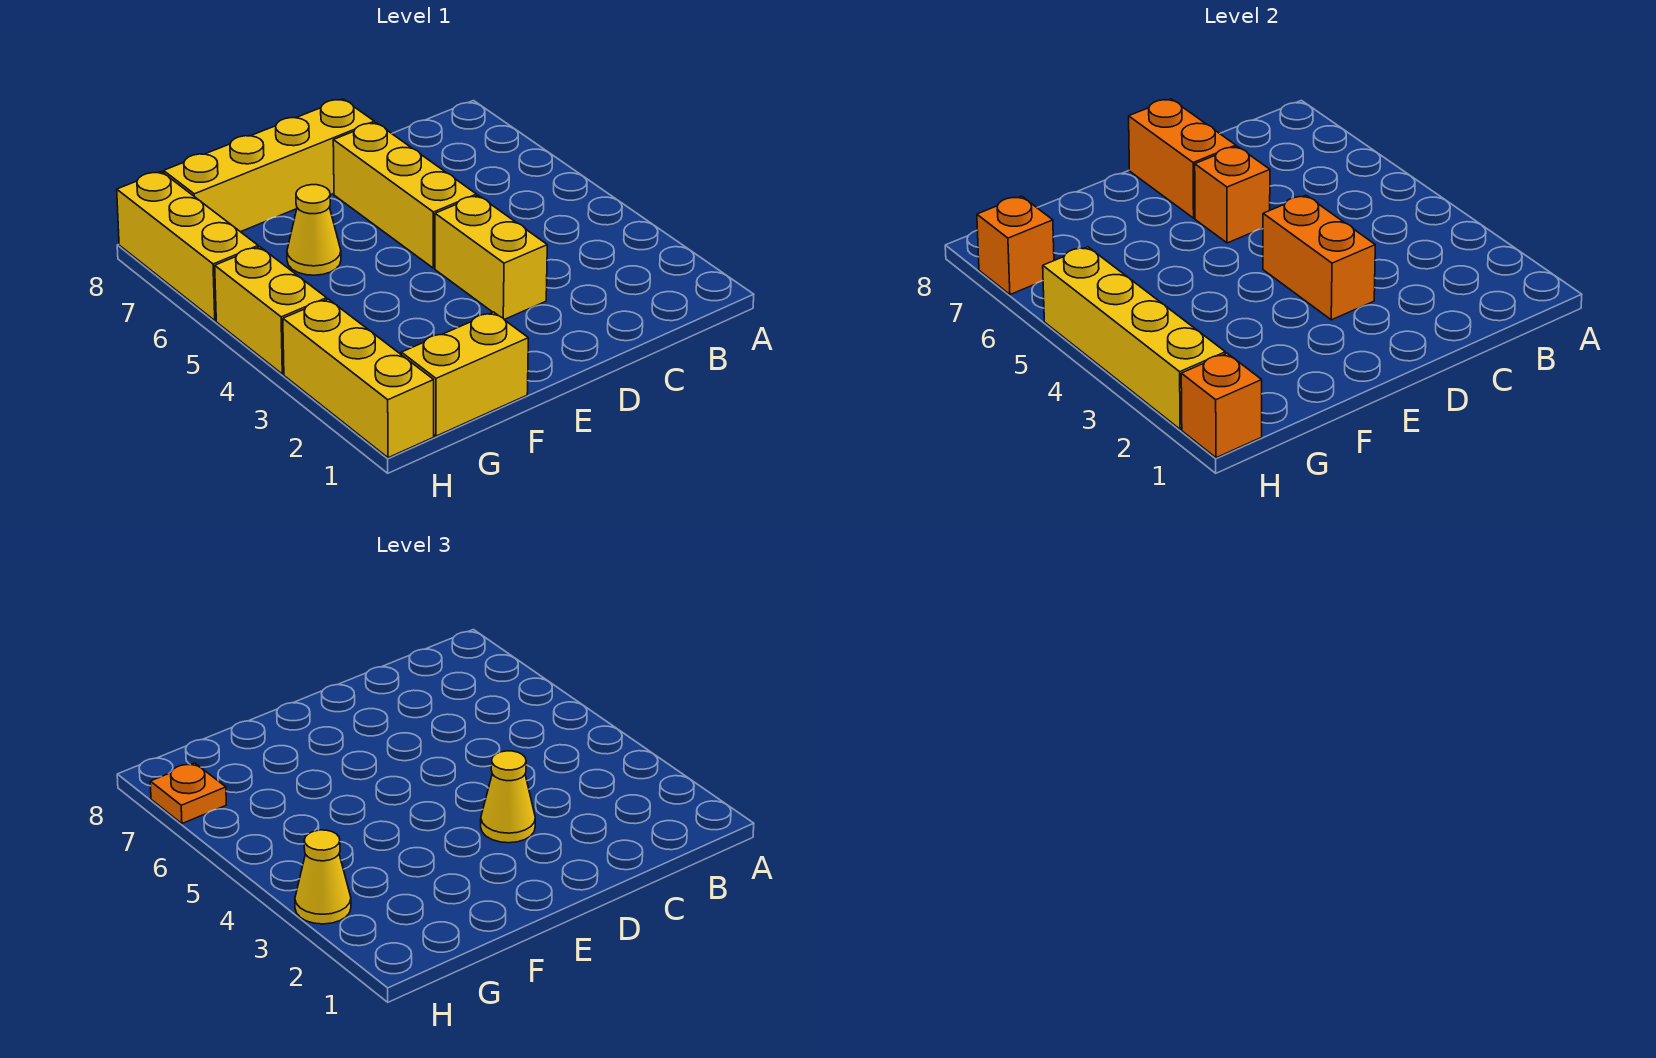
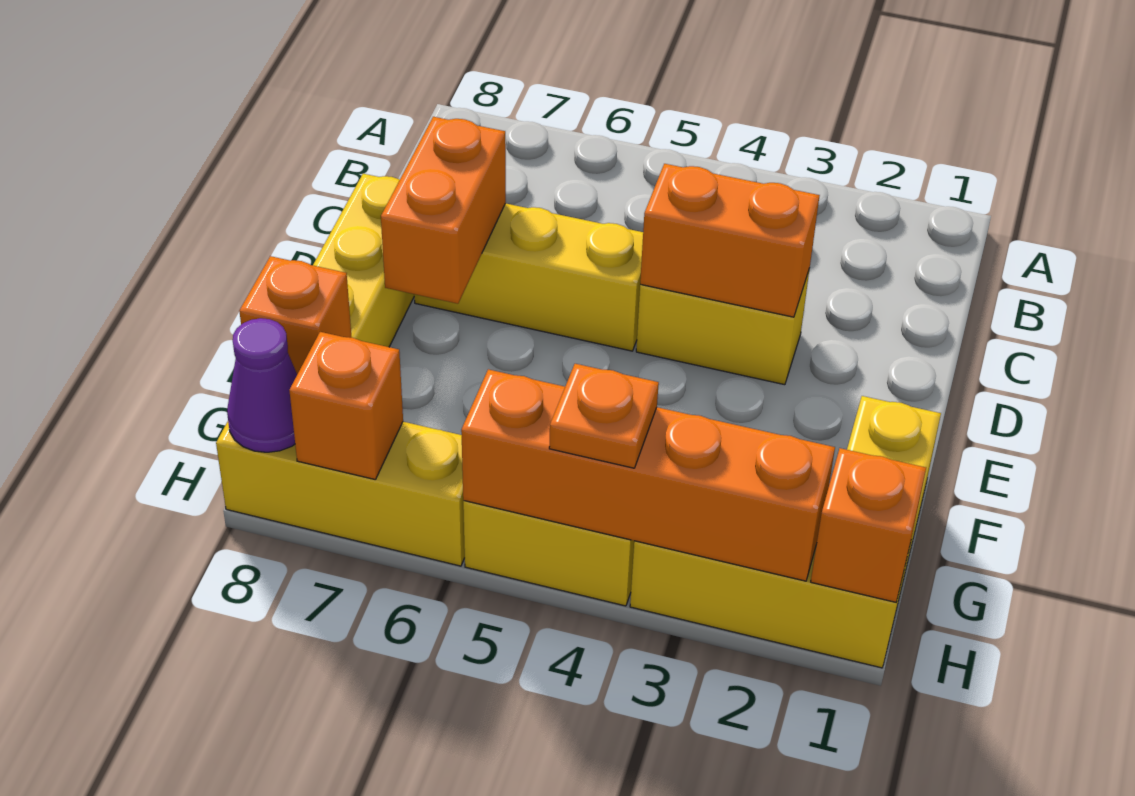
yellow cone D3 level 3 -> none
orange brick D6 level 2 -> orange brick G8 level 2
orange brick D7:D8 level 2 -> orange brick D7:E7 level 2
yellow cone F6 level 1 -> none
yellow brick H2:H5 level 2 -> orange brick H2:H5 level 2
yellow cone H3 level 3 -> none
orange plate H7 level 3 -> orange plate H4 level 3
none -> purple cone H8 level 2

